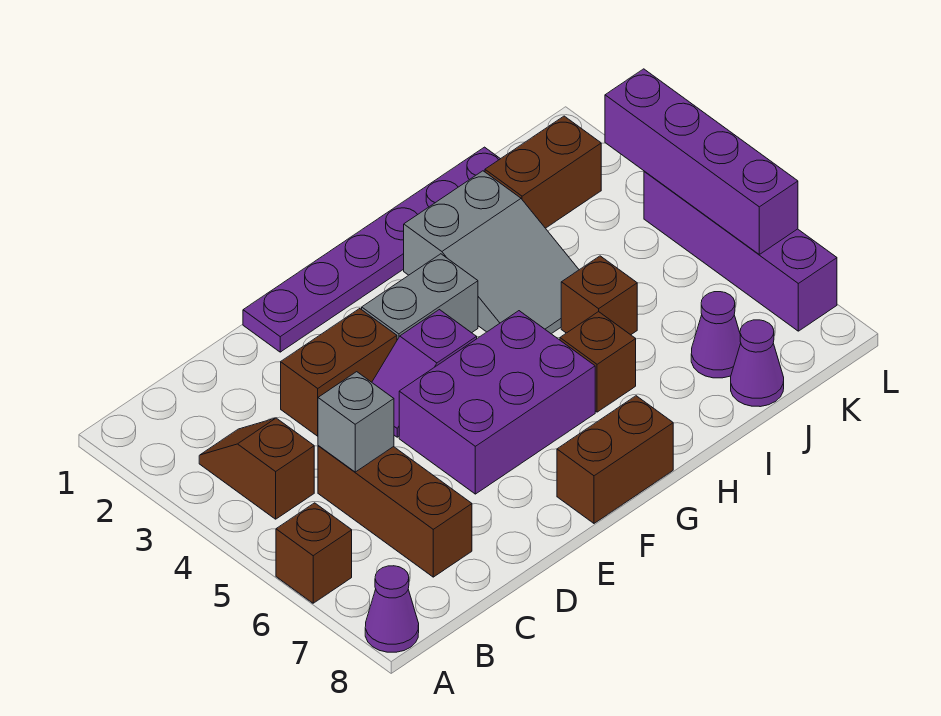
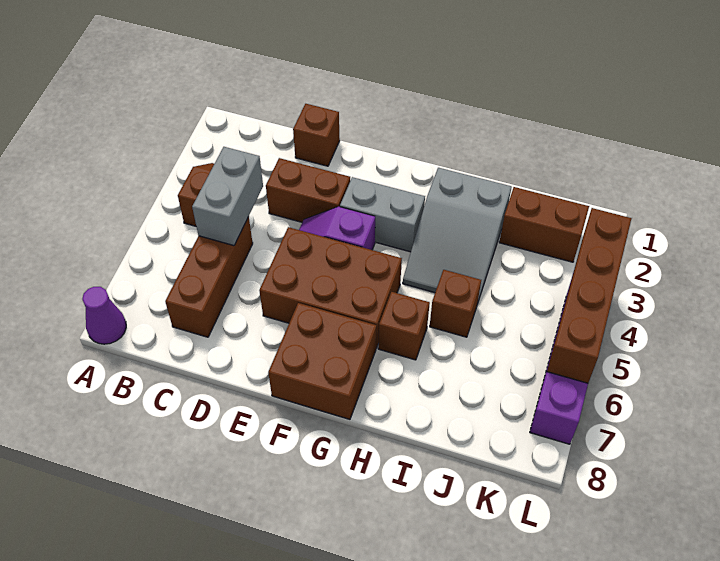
brown brick A6 level 1 -> brown brick D1 level 1
grey brick C5 level 2 -> grey brick C4:C5 level 2
purple plate E1:J1 level 1 -> none
purple brick E5:G6 level 1 -> brown brick E5:G6 level 1
brown brick F8:G8 level 1 -> brown brick F7:G8 level 1
purple cone J7 level 1 -> none
purple cone J8 level 1 -> none
purple brick L3:L6 level 2 -> brown brick L3:L6 level 2

